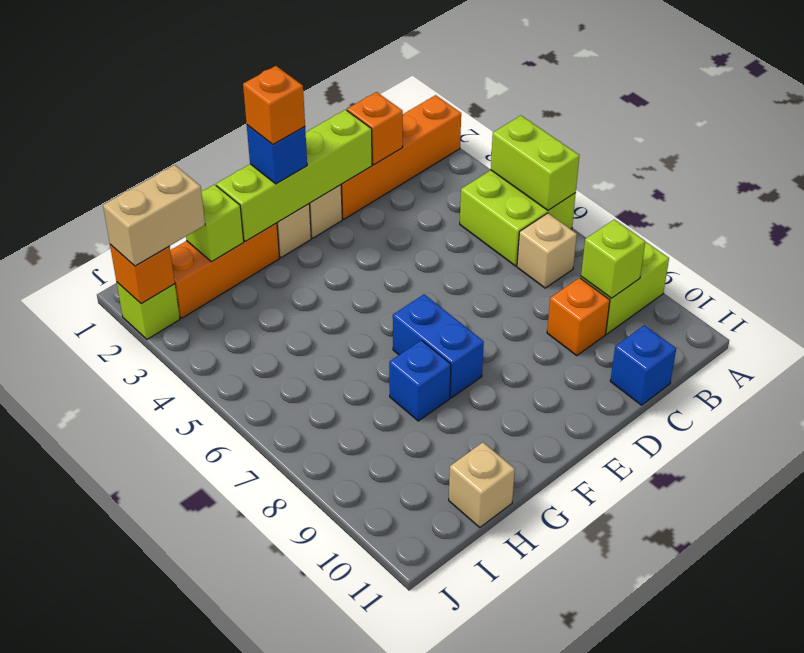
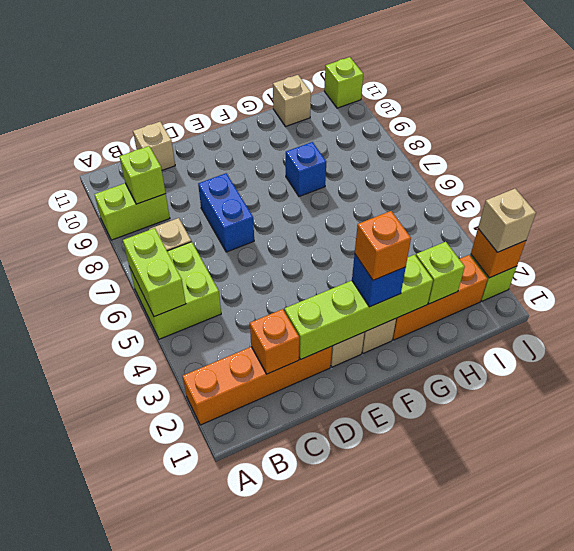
orange brick C9 level 1 -> none
blue brick C11 level 1 -> tan brick C11 level 1
blue brick F7:F8 level 1 -> blue brick D7:D8 level 1
tan brick I2:J2 level 3 -> tan brick J2 level 3
none -> lime brick J11 level 1

